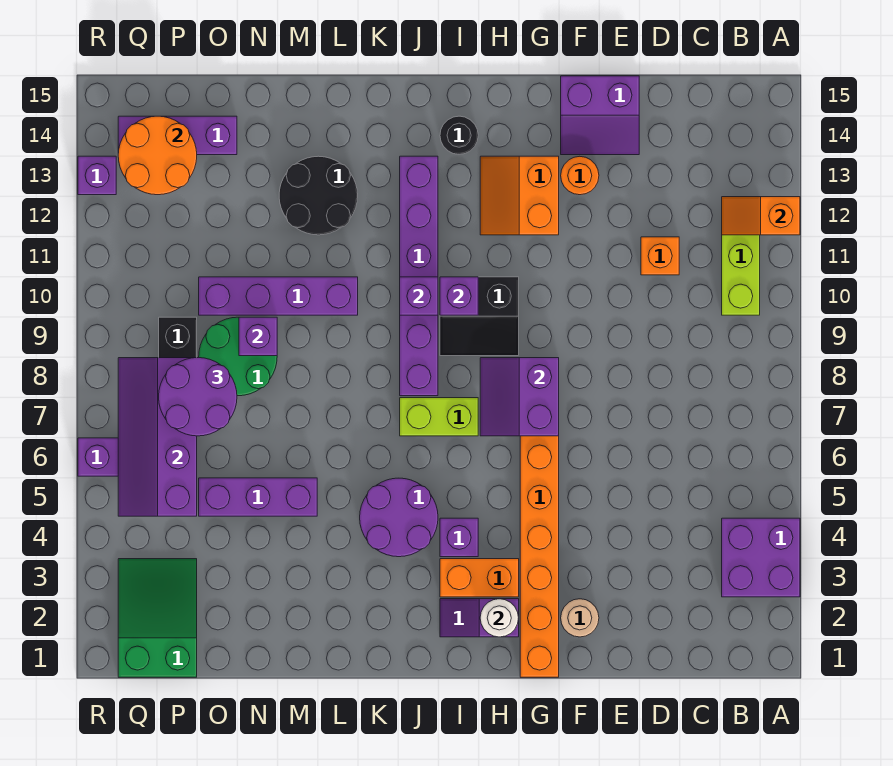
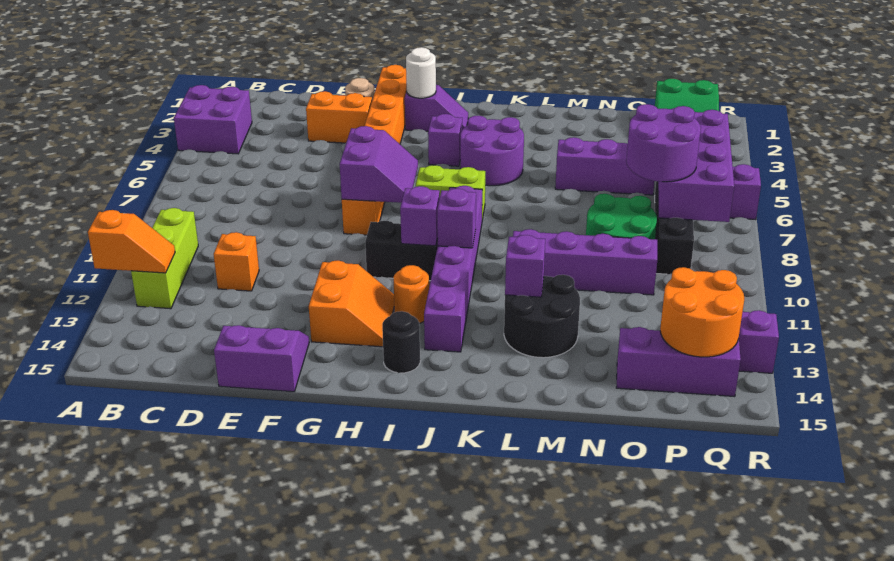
orange round brick F13 level 1 -> orange round brick I12 level 1
orange brick H3:I3 level 1 -> orange brick E3:F3 level 1
purple brick N9 level 2 -> purple brick L12 level 2
purple slope P5:Q8 level 2 top P -> purple brick P5:Q8 level 2

